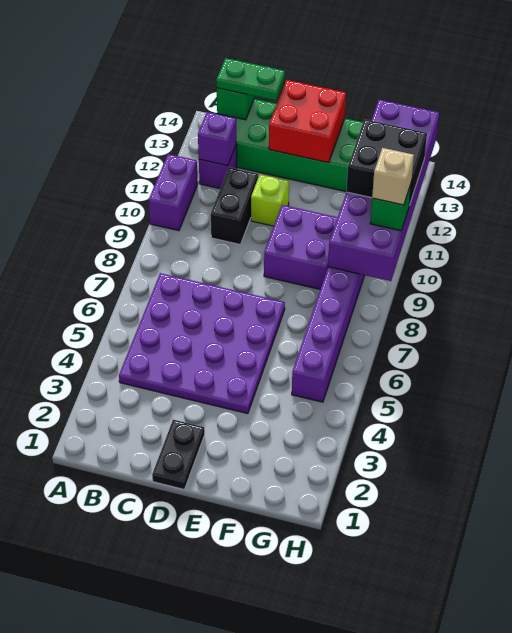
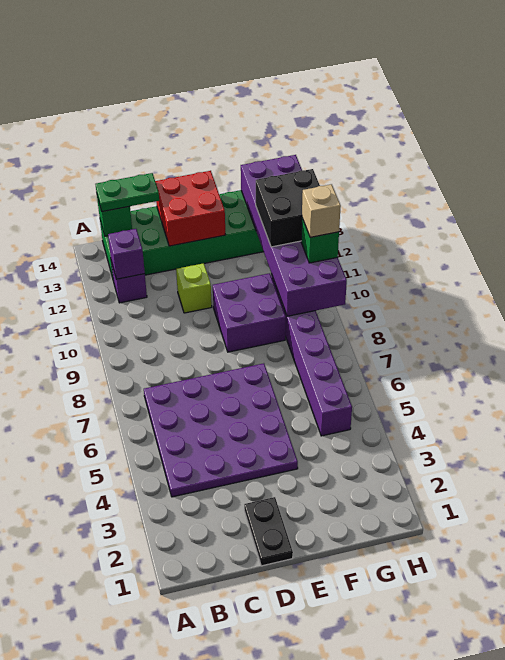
purple brick A10:A11 level 1 -> none
black brick C10:C11 level 1 -> none

